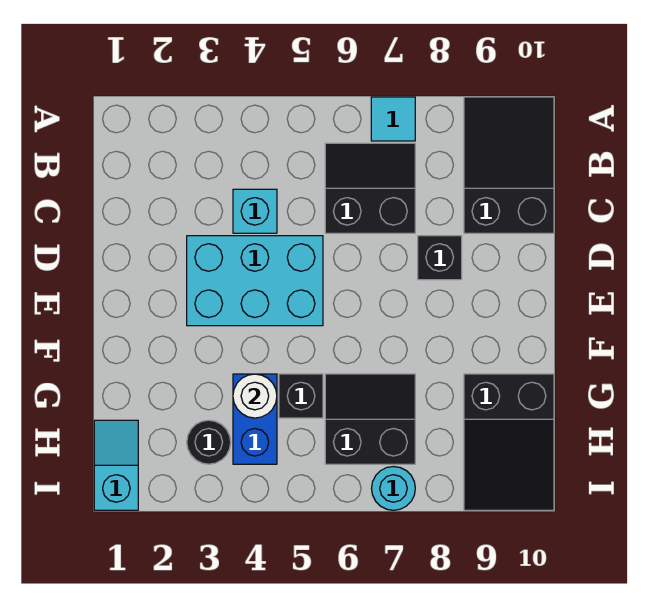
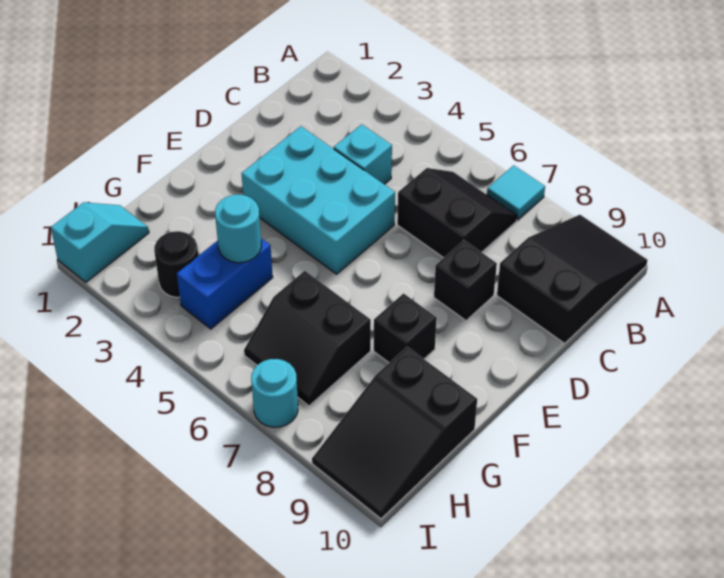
white round brick G4 level 2 -> cyan round brick G4 level 2
black brick G5 level 1 -> black brick F8 level 1
black slope G6:H7 level 1 top H -> black slope G6:H7 level 1 top G

